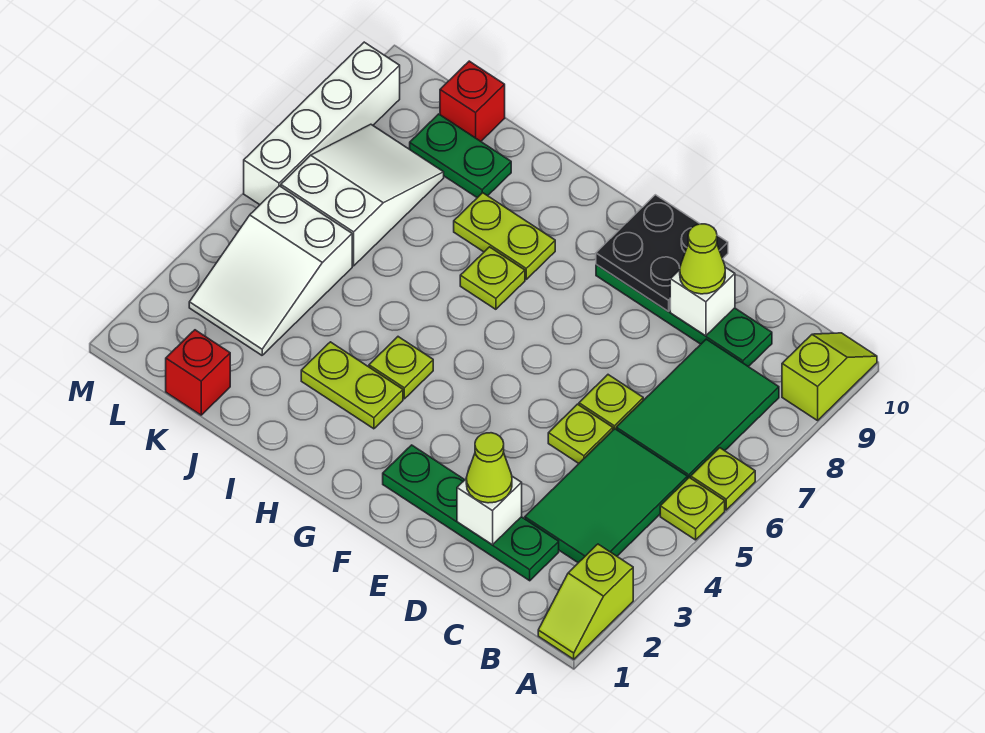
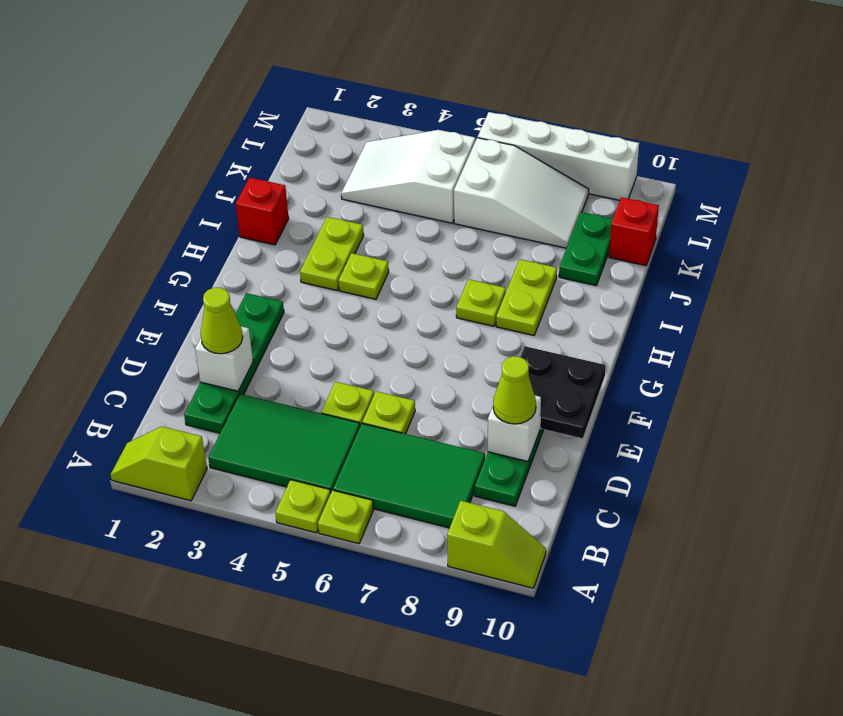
red brick K1 level 1 -> red brick I1 level 1

